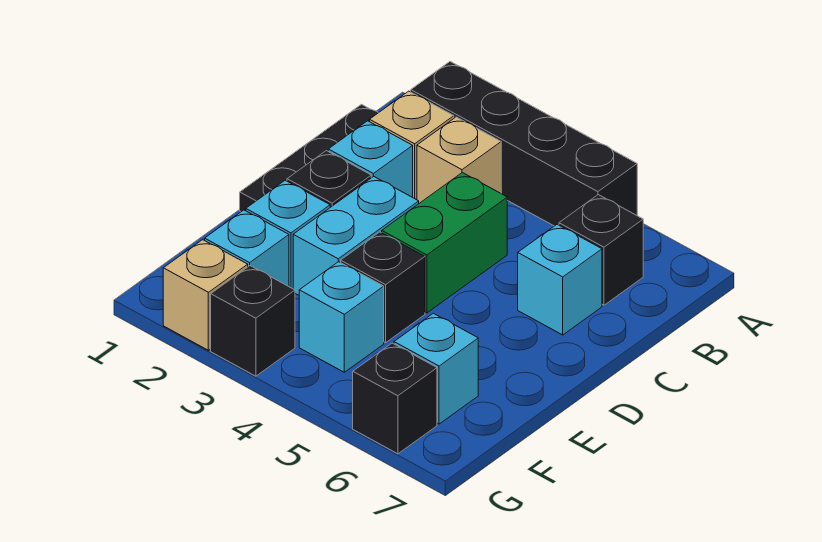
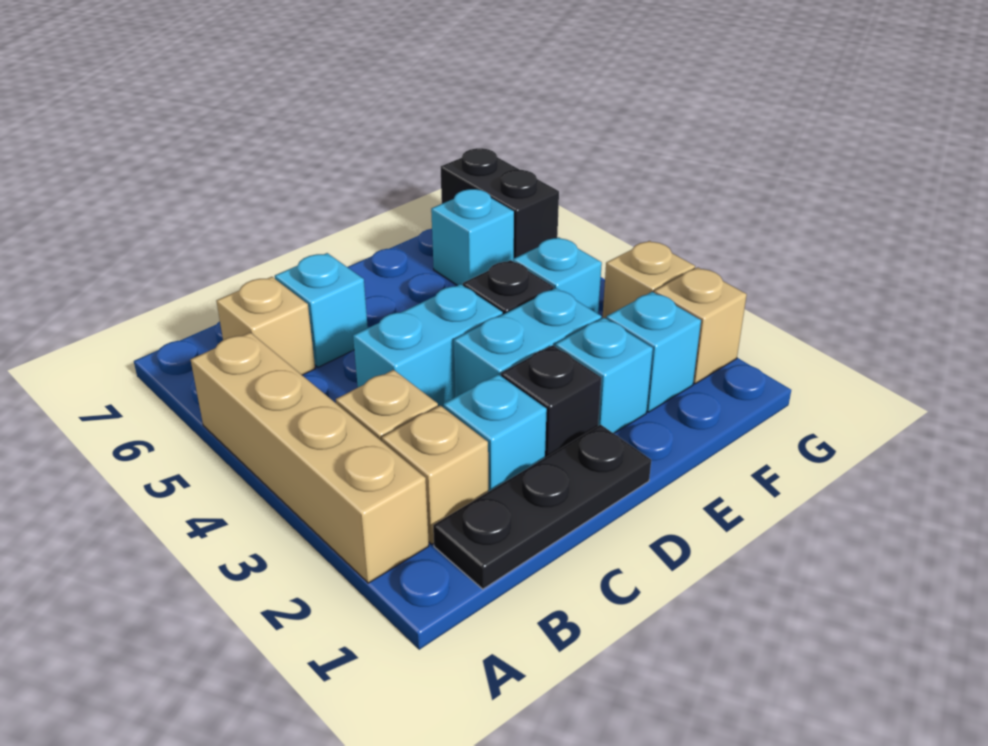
black brick A2:A5 level 1 -> tan brick A2:A5 level 1
black brick B6 level 1 -> tan brick B6 level 1
green brick C4:D4 level 1 -> cyan brick C4:D4 level 1
black brick G3 level 1 -> tan brick G3 level 1
black brick G6 level 1 -> black brick G6:G7 level 1

